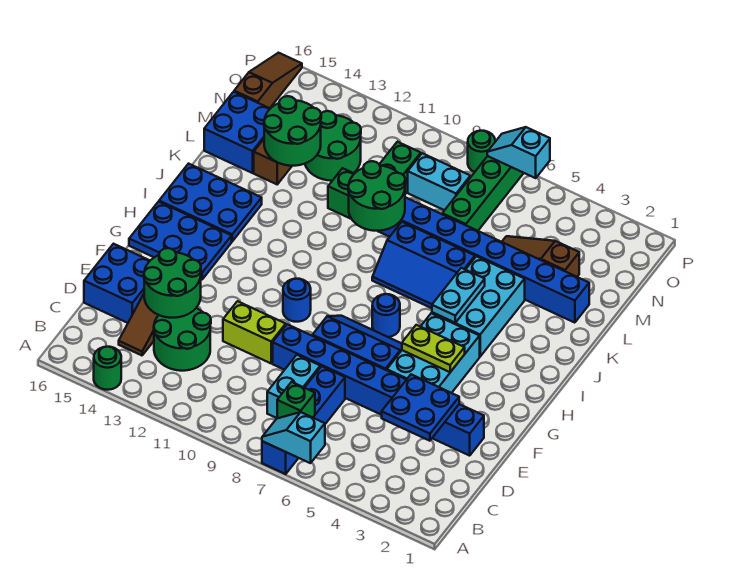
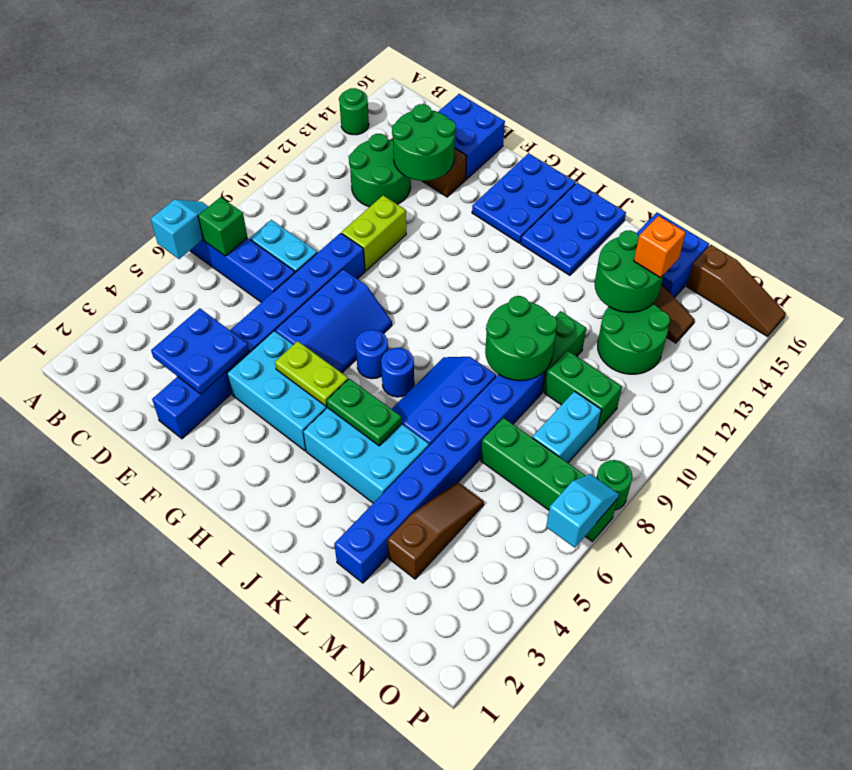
lime plate G4:G5 level 2 -> lime plate G5:H5 level 2
blue round brick G10 level 1 -> blue round brick I7 level 1
cyan plate I5:J5 level 2 -> green plate I5:J5 level 2
none -> orange brick M14 level 3

